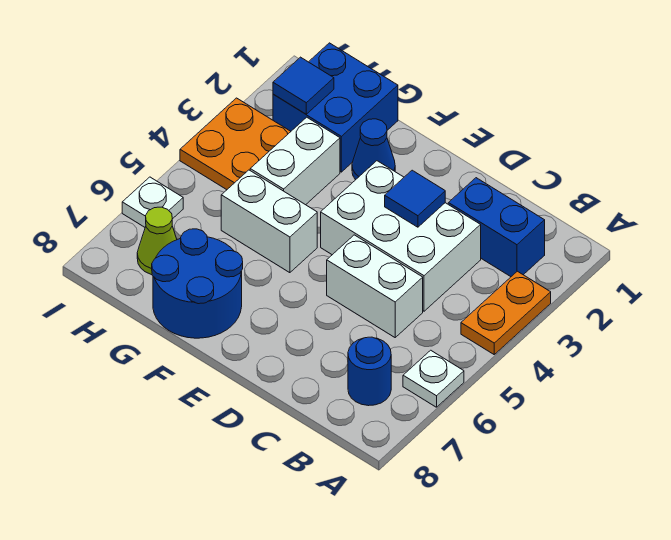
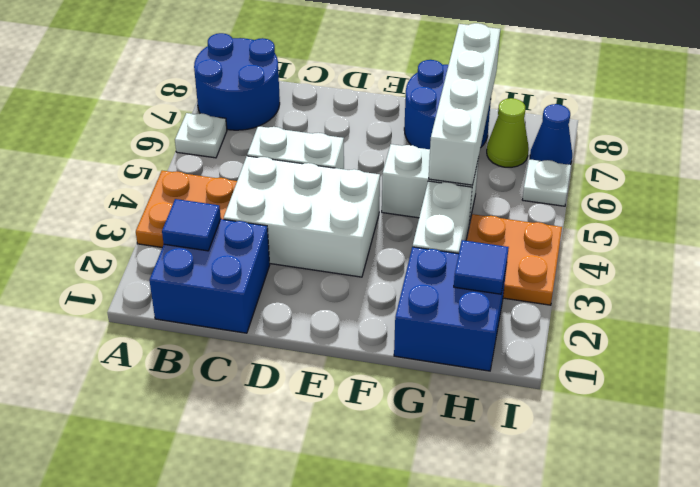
orange plate A3:A4 level 1 -> orange plate A3:B4 level 1
blue brick B2:C2 level 1 -> blue brick B1:C2 level 1
blue round brick B7 level 1 -> blue round brick A7:B8 level 1
blue tile D3 level 2 -> blue tile B2 level 2
blue cone F2 level 1 -> blue cone I7 level 1
none -> white brick G5:G8 level 2

